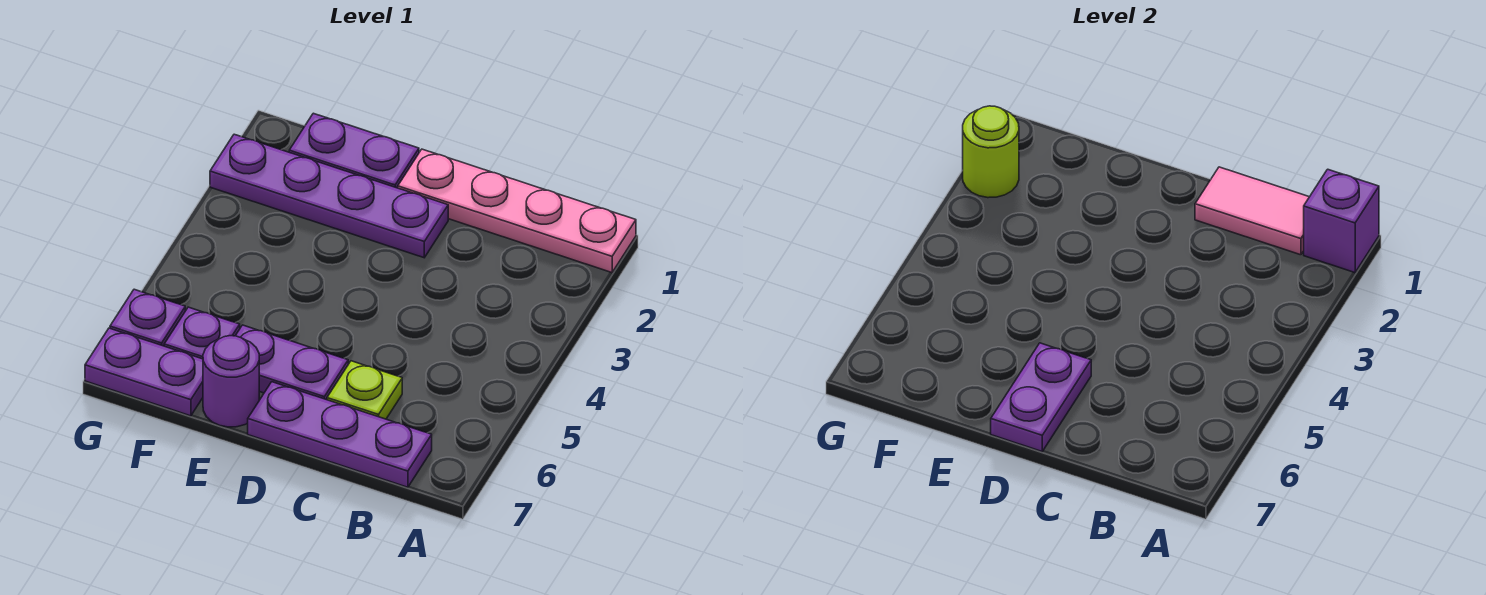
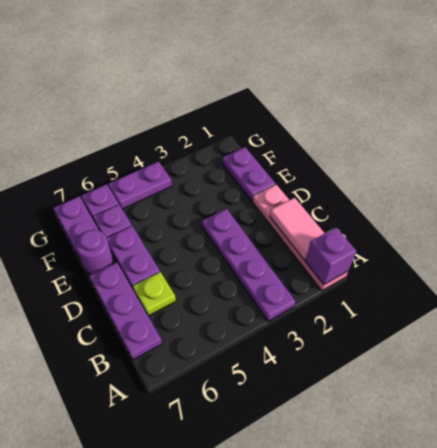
purple plate D2:G2 level 1 -> purple plate A3:D3 level 1
purple plate D6:D7 level 2 -> purple plate G4:G5 level 1
lime round brick G2 level 2 -> none

